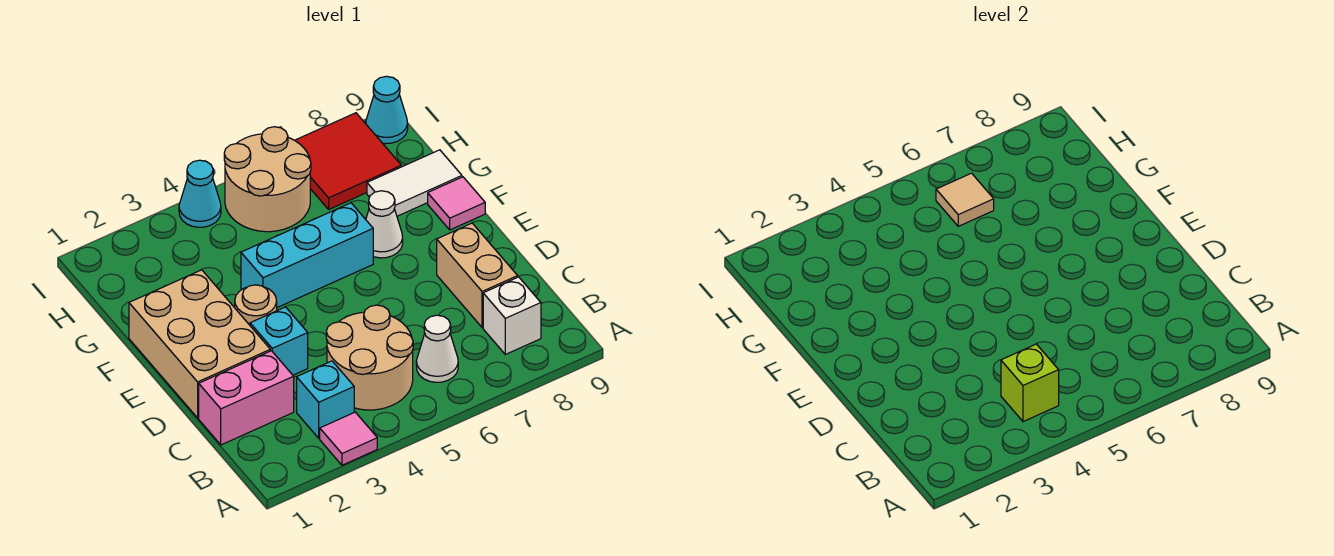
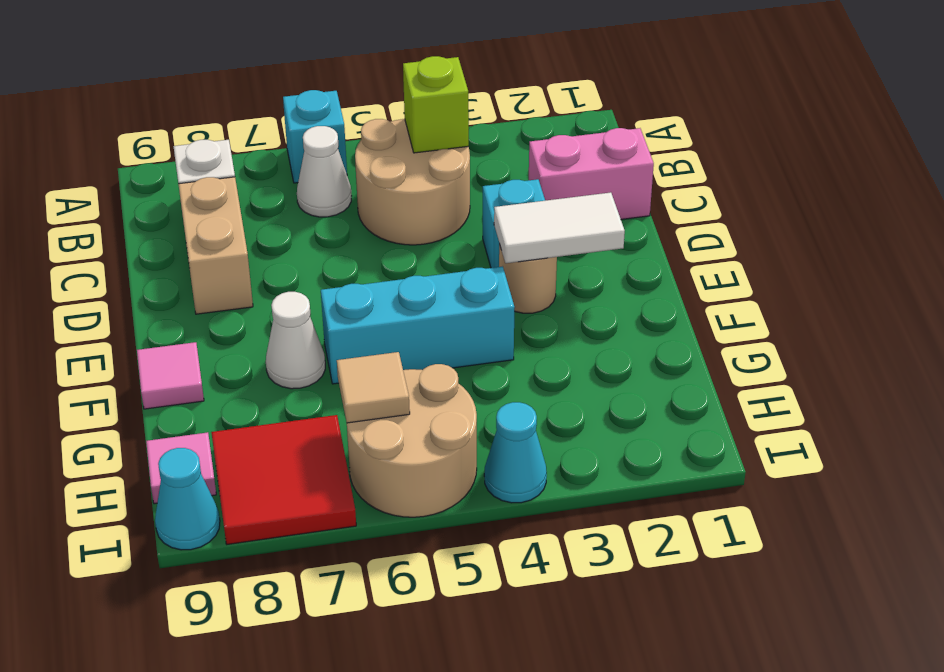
pink tile A3 level 1 -> pink tile H9 level 1
cyan brick B3 level 1 -> cyan brick A6 level 1
tan brick D1:F2 level 1 -> none
white tile G8:G9 level 1 -> white tile E2:E3 level 2

